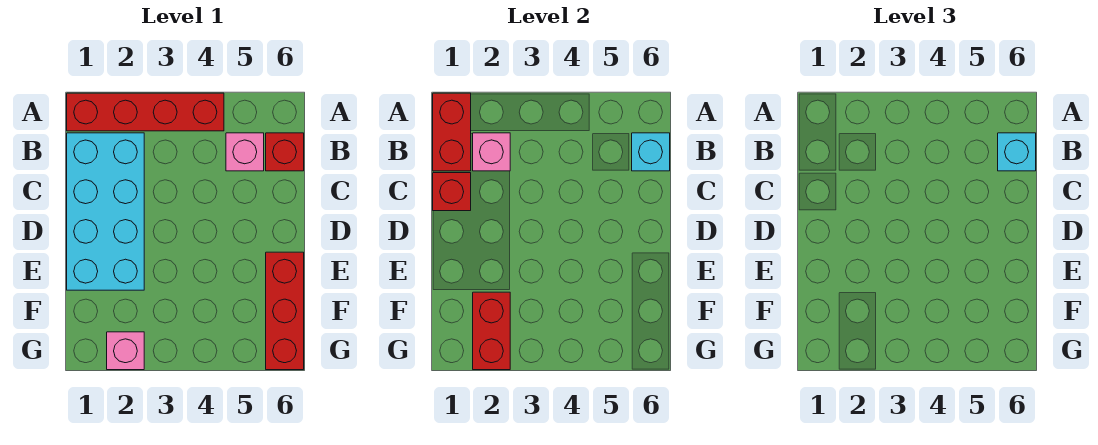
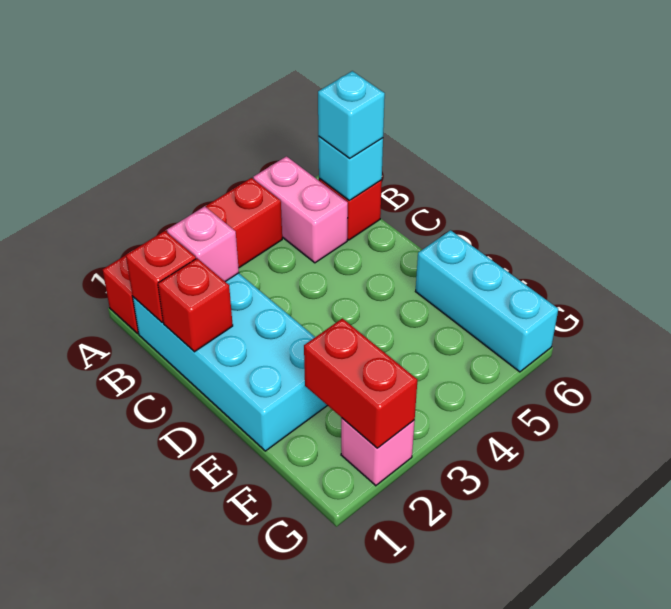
red brick A1:B1 level 2 -> red brick B1 level 2
pink brick B5 level 1 -> pink brick A5:B5 level 1
red brick E6:G6 level 1 -> cyan brick E6:G6 level 1

